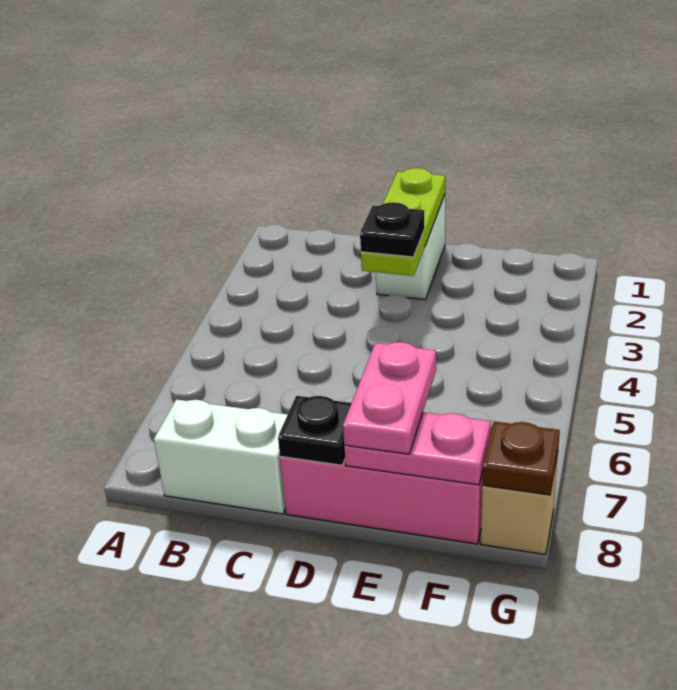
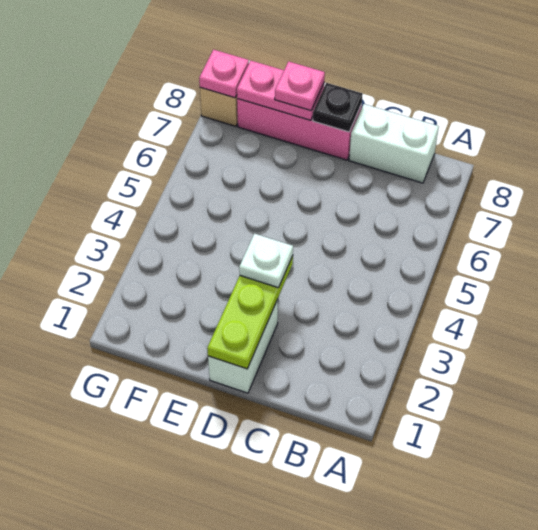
black plate D3 level 3 -> white plate D3 level 3
pink plate E7:E8 level 3 -> pink plate E8 level 3
brown plate G8 level 2 -> pink plate G8 level 2

